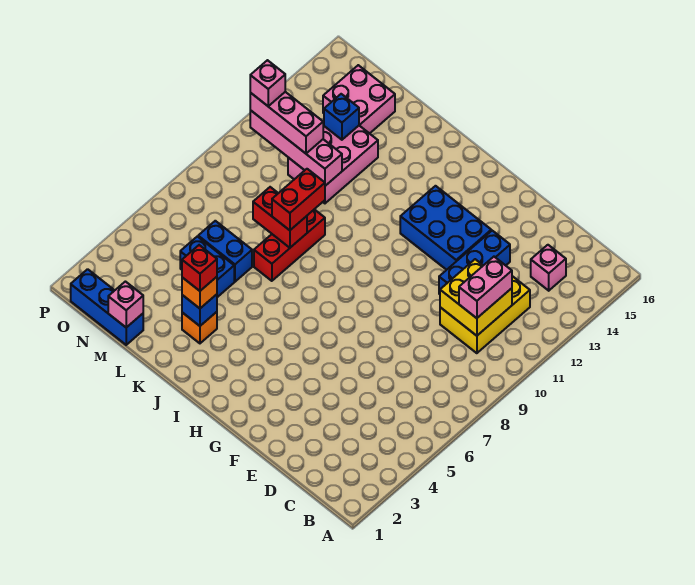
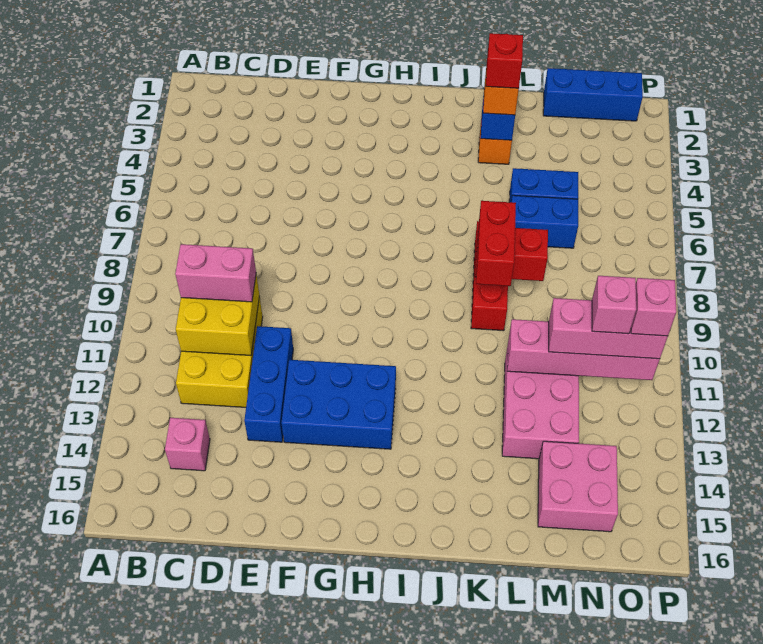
pink brick C10:C11 level 3 -> pink brick C10:D10 level 3
pink brick M1 level 2 -> pink brick N11 level 4
blue brick M13 level 2 -> none

